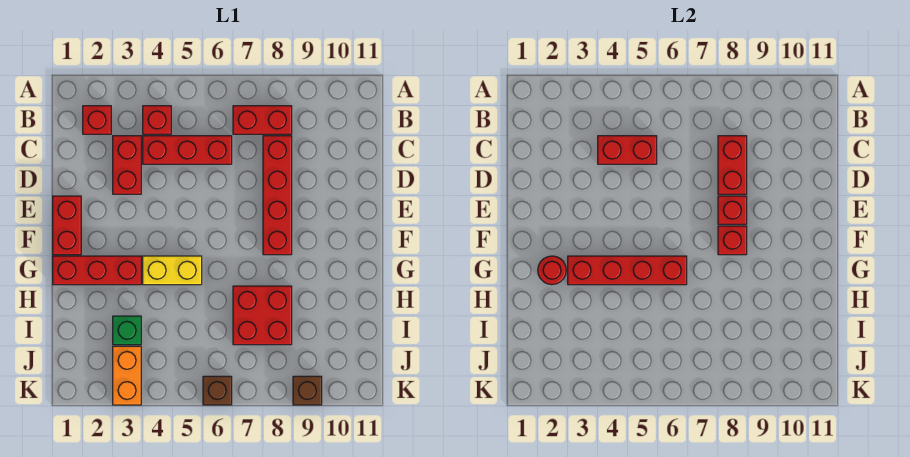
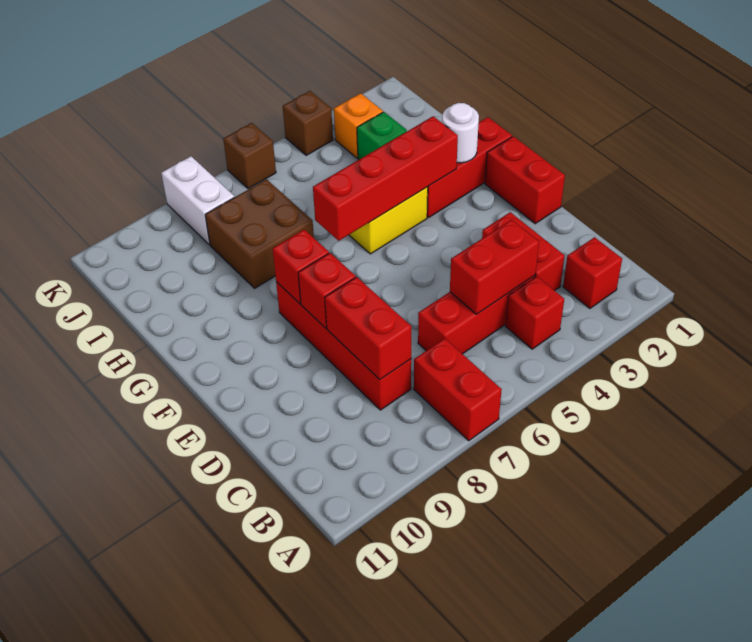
red brick B7:B8 level 1 -> red brick A7:B7 level 1
red round brick G2 level 2 -> white round brick G2 level 2
red brick H7:I8 level 1 -> brown brick H7:I8 level 1
orange brick J3:K3 level 1 -> orange brick J3 level 1
none -> white brick J8:K8 level 1
brown brick K9 level 1 -> brown brick K4 level 1

